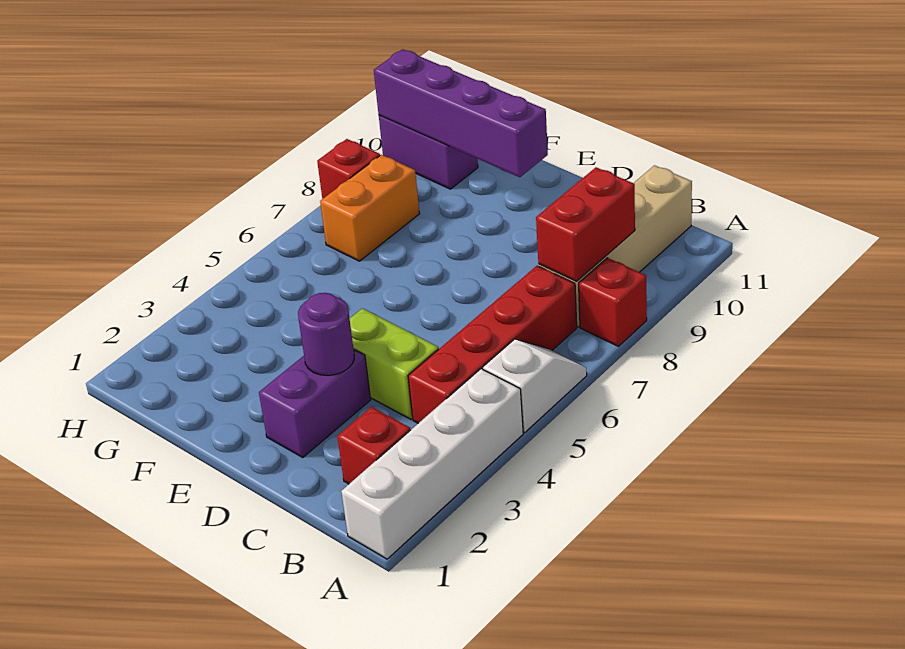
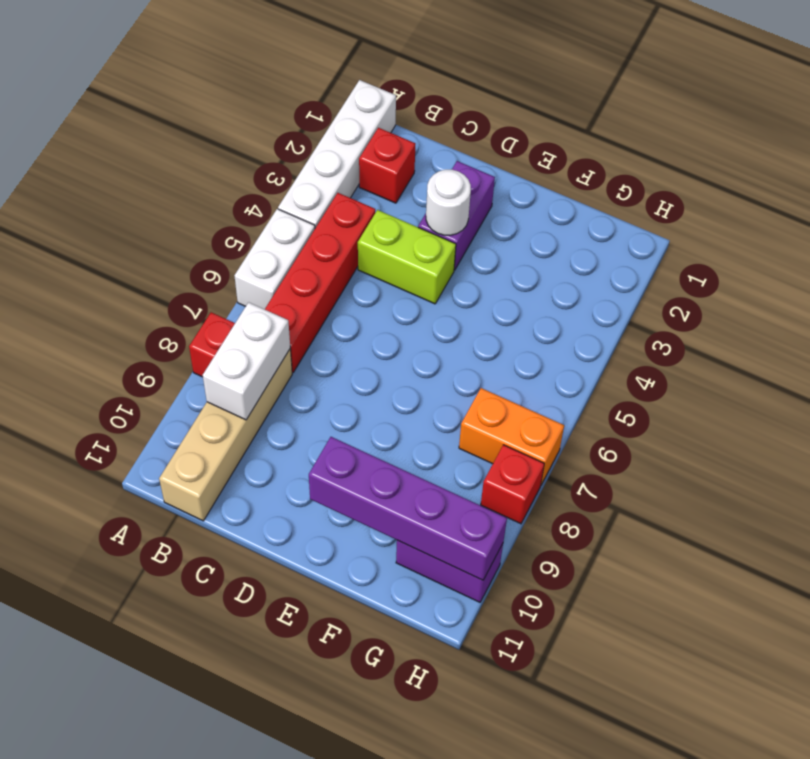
white slope A5:A6 level 1 top 5 -> white brick A5:A6 level 1
red brick B8:B9 level 2 -> white brick B8:B9 level 2
purple round brick D3 level 2 -> white round brick D3 level 2
orange brick G7:G8 level 1 -> orange brick G7:H7 level 1

